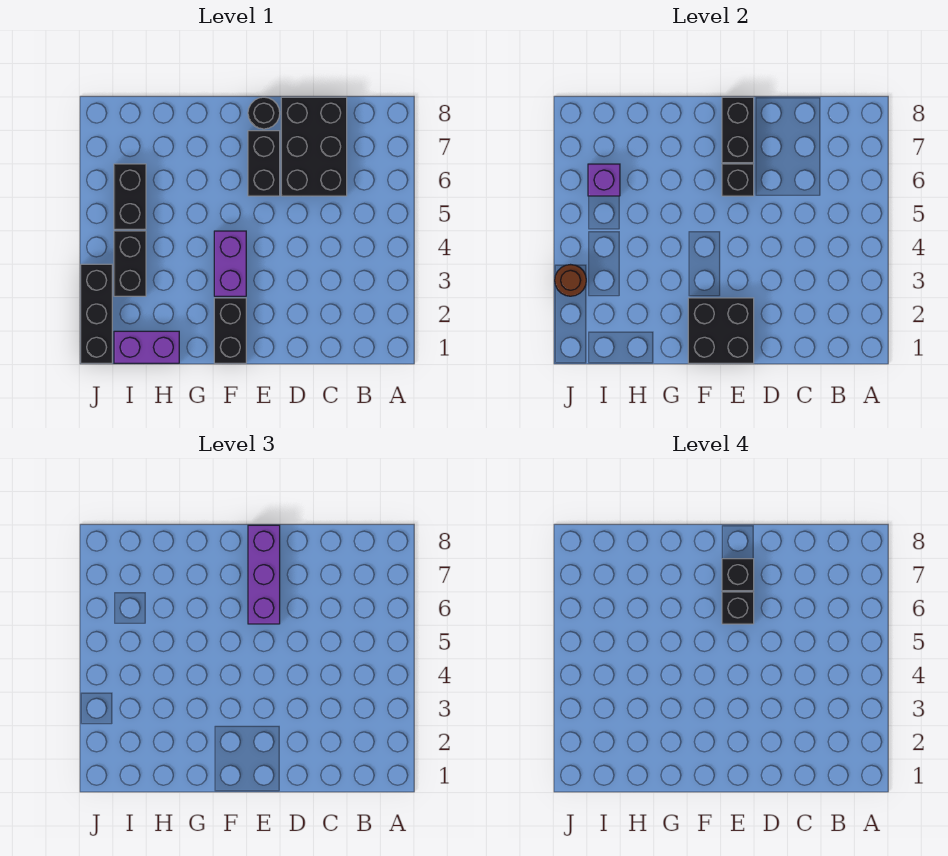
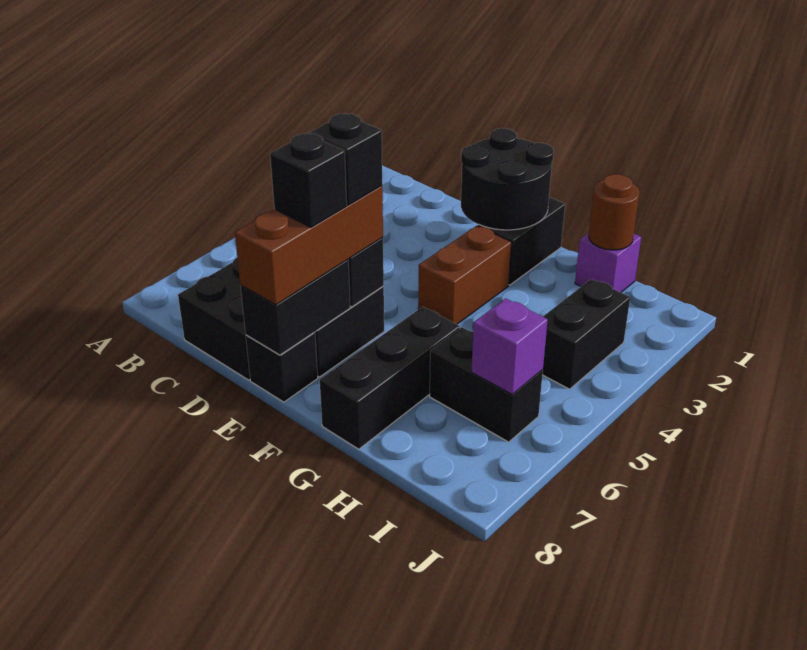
black brick E1:F2 level 2 -> black round brick E1:F2 level 2
purple brick E6:E8 level 3 -> brown brick E6:E8 level 3
black round brick E8 level 1 -> black brick E8 level 1
purple brick F3:F4 level 1 -> brown brick F3:F4 level 1
purple brick H1:I1 level 1 -> purple brick H1 level 1
black brick I5:I6 level 1 -> black brick H6:I6 level 1
black brick J1:J3 level 1 -> black brick G6:G8 level 1
brown round brick J3 level 2 -> brown round brick H1 level 2

